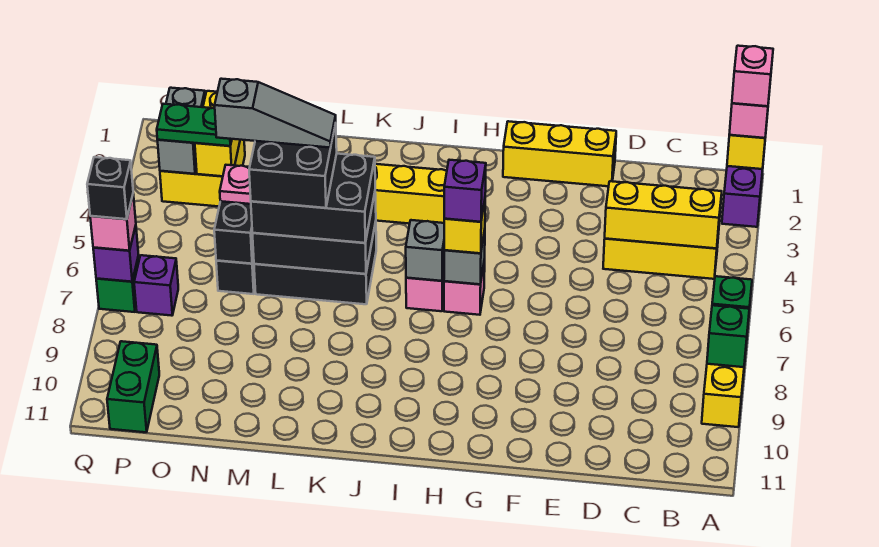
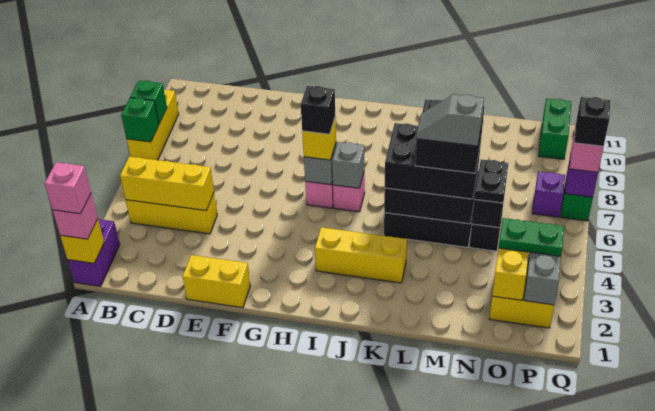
yellow brick E1:G1 level 1 -> yellow brick E1:F1 level 1
purple brick H6 level 4 -> black brick H6 level 4
grey slope L5:N5 level 5 top N -> grey slope L5:M5 level 5 top M
pink plate N5 level 3 -> black plate N5 level 3

